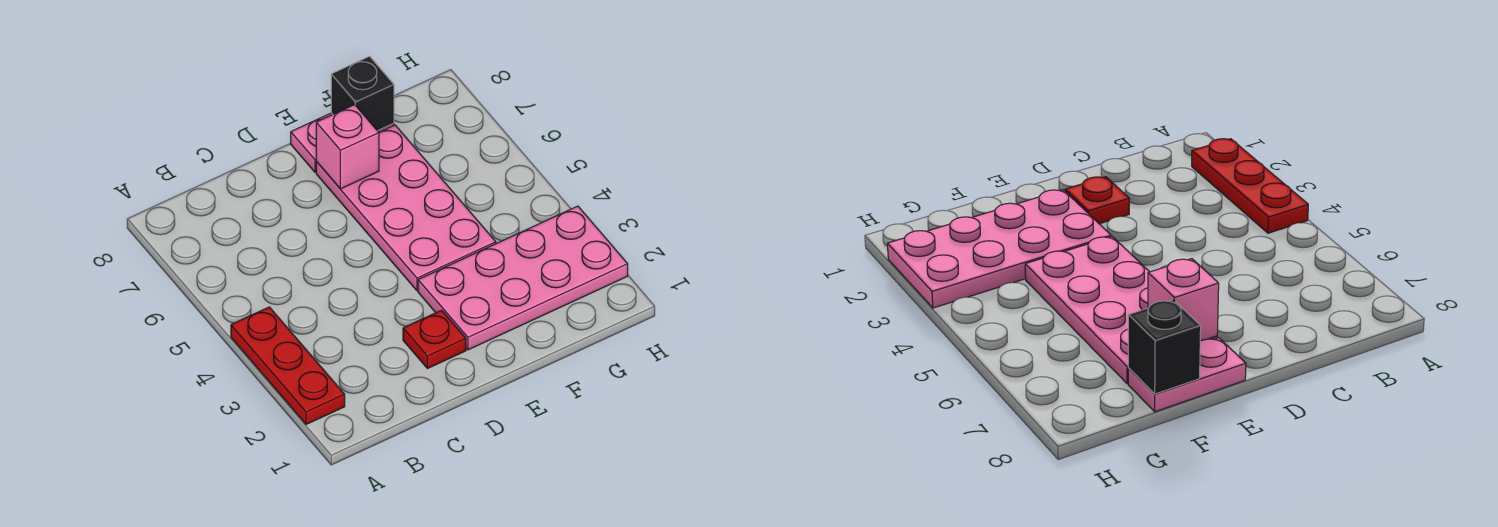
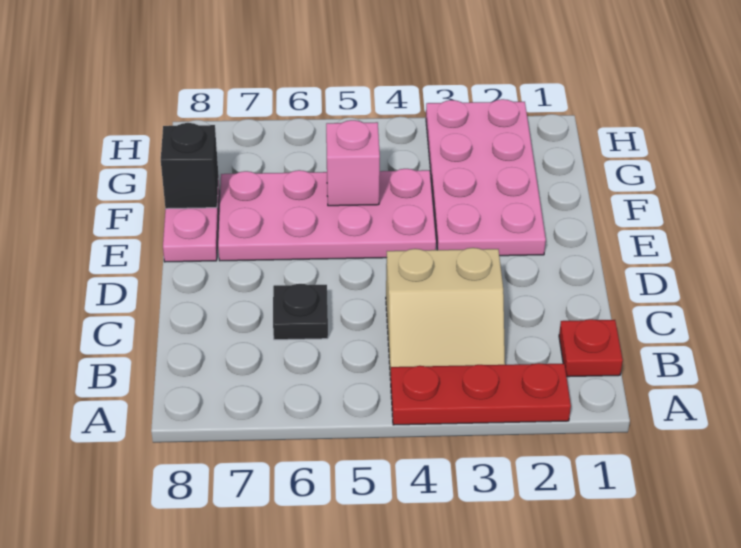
none -> tan slope B3:C4 level 1 top C
none -> black plate C6 level 1
red plate D2 level 1 -> red plate B1 level 1
pink brick E7 level 2 -> pink brick F5 level 2

